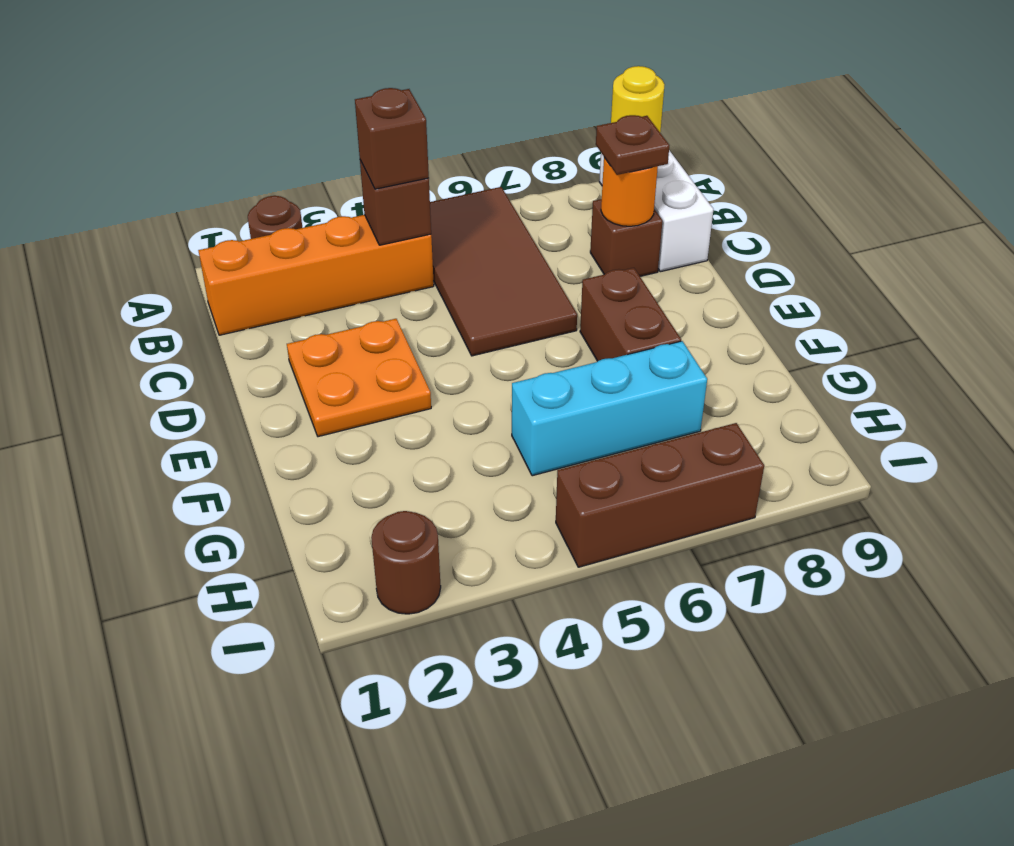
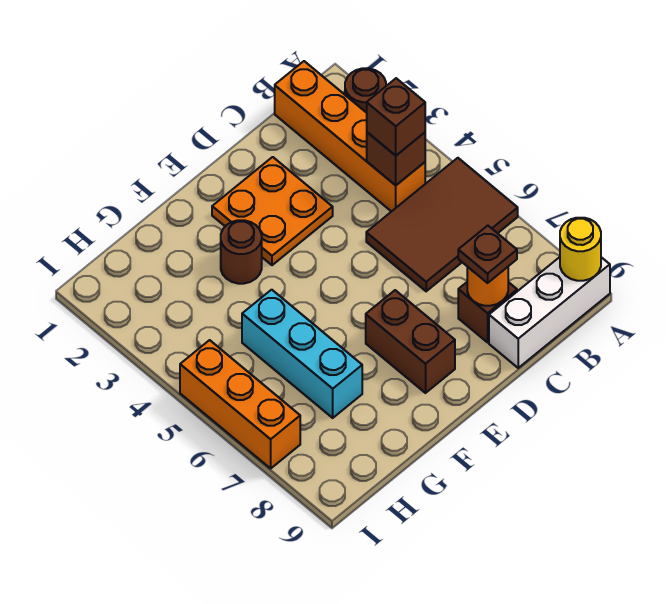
brown tile A5:D6 level 1 -> brown tile A5:C6 level 1
brown brick E7:F7 level 1 -> brown brick E7:E8 level 1
brown round brick I2 level 1 -> brown round brick F3 level 1
brown brick I5:I7 level 1 -> orange brick I5:I7 level 1

